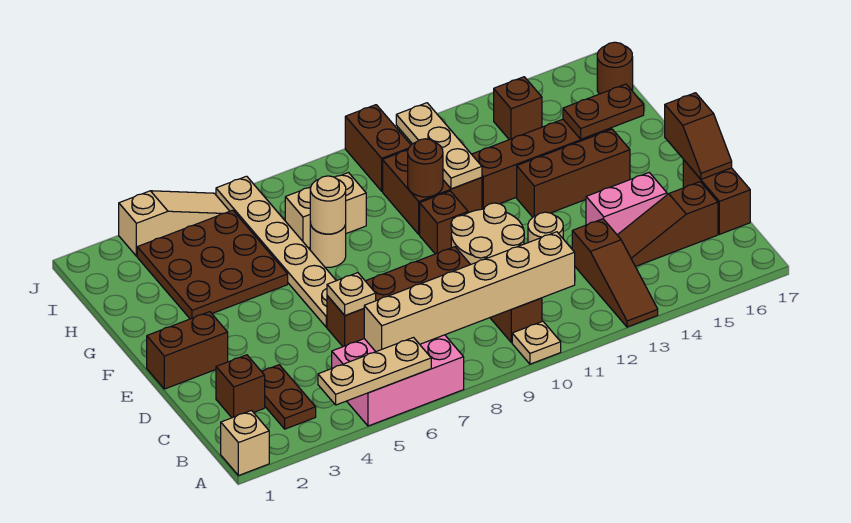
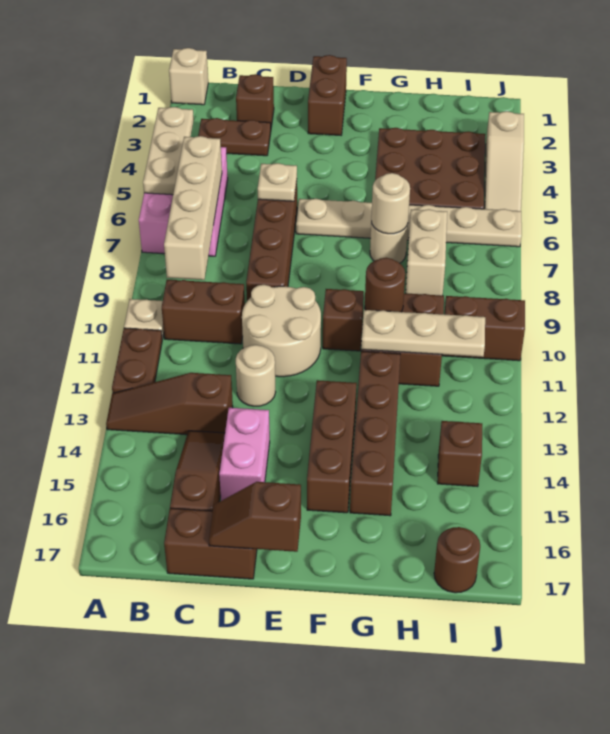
tan brick B6:B11 level 2 -> tan brick B6:B9 level 2
brown plate G15:G16 level 2 -> brown plate A11:A12 level 1

